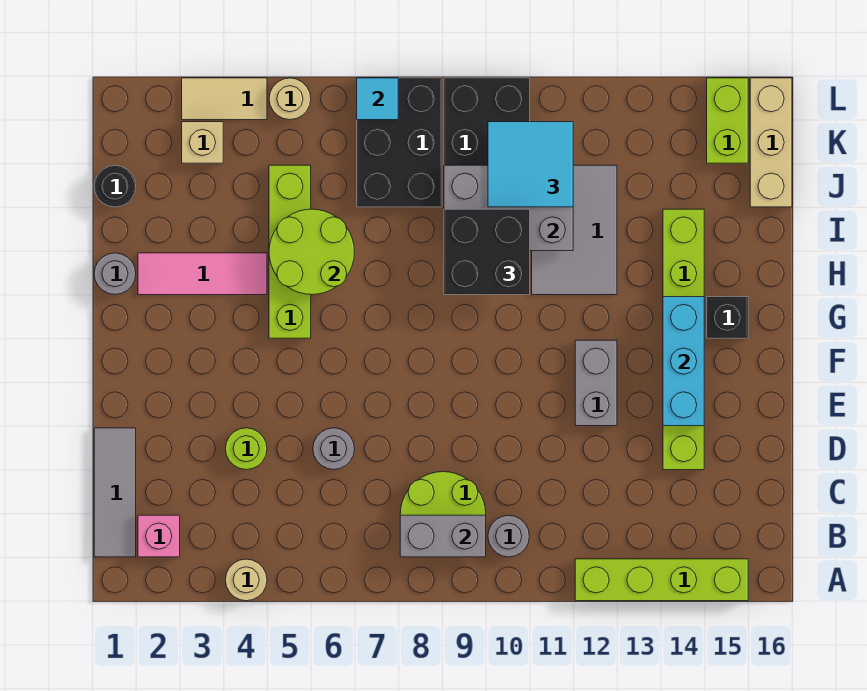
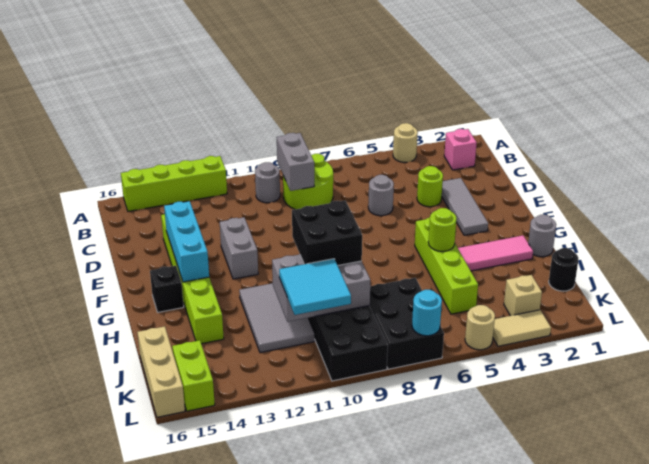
grey tile B1:D1 level 1 -> grey tile D3:F3 level 1
grey brick B8:B9 level 2 -> grey brick B9:C9 level 2
lime round brick H5:I6 level 2 -> lime round brick H5 level 2
cyan tile L7 level 2 -> cyan round brick L7 level 2

